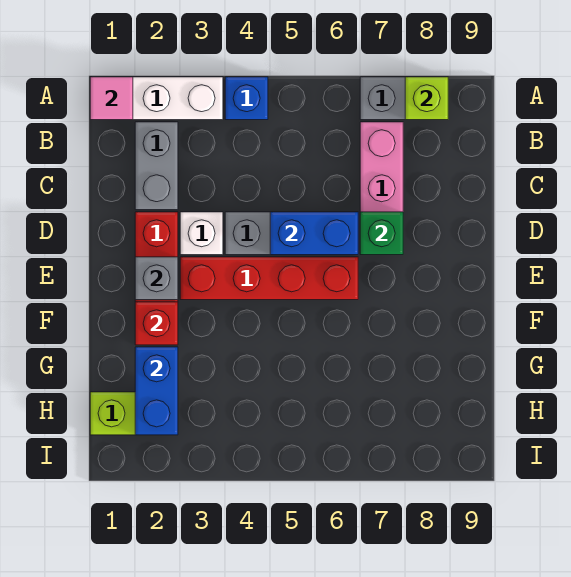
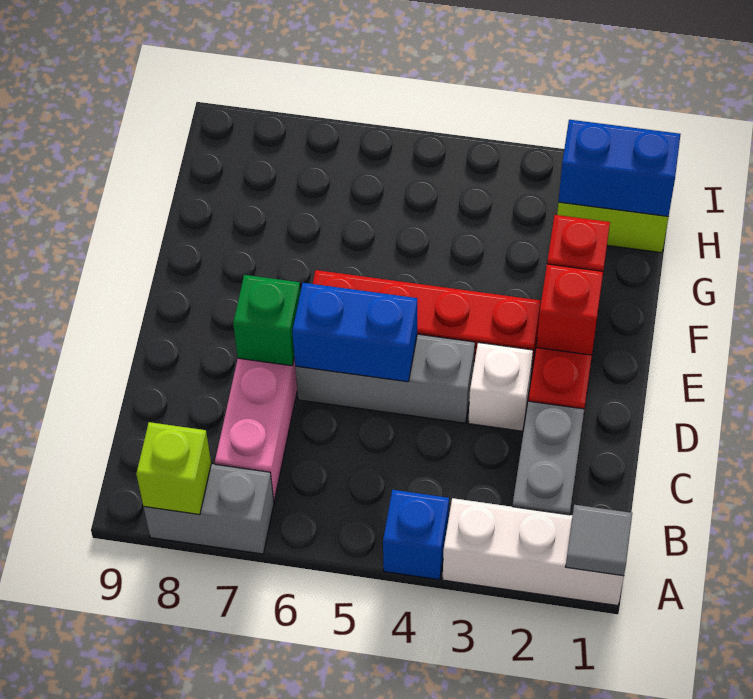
pink tile A1 level 2 -> grey tile A1 level 2
grey brick E2 level 2 -> red brick E2 level 2
blue brick G2:H2 level 2 -> blue brick H1:H2 level 2

